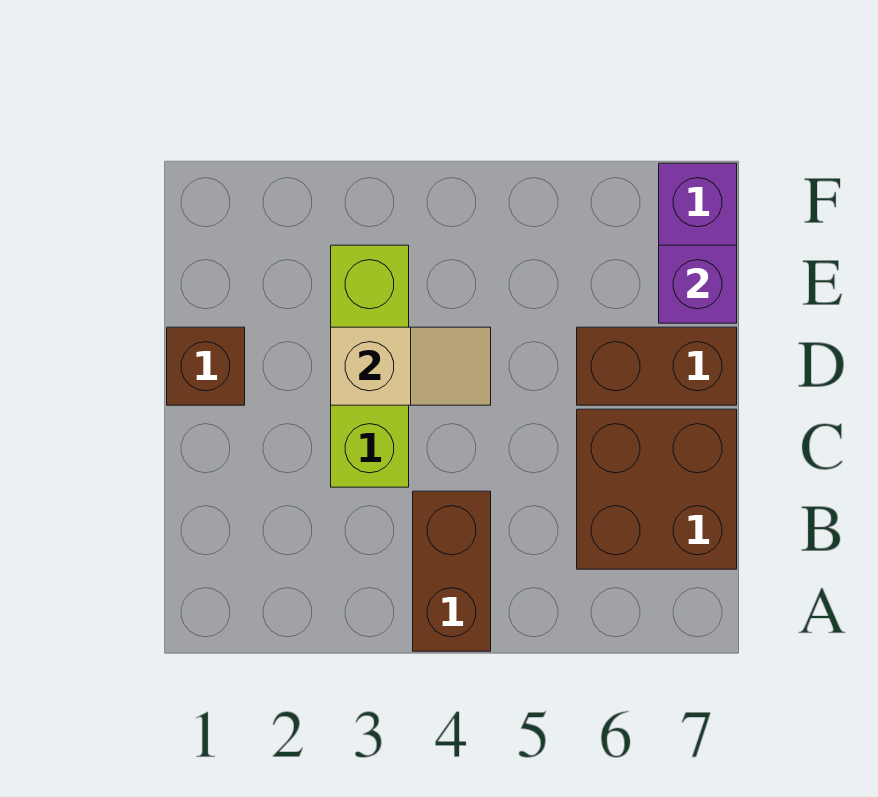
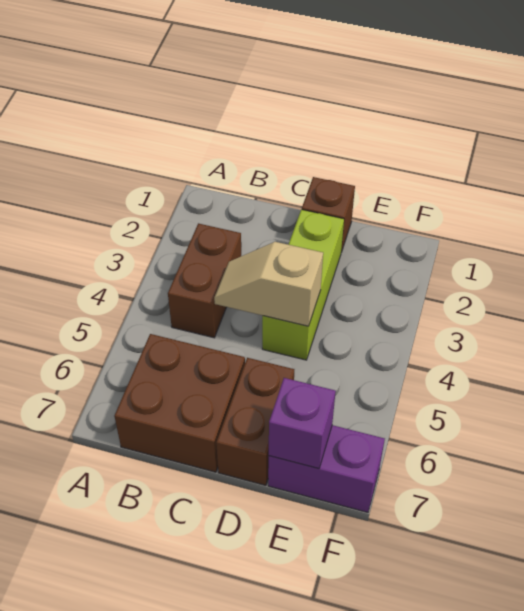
brown brick A4:B4 level 1 -> brown brick B3:B4 level 1
lime brick C3:E3 level 1 -> lime brick D2:D4 level 1
tan slope D3:D4 level 2 top 3 -> tan slope C4:D4 level 2 top D

